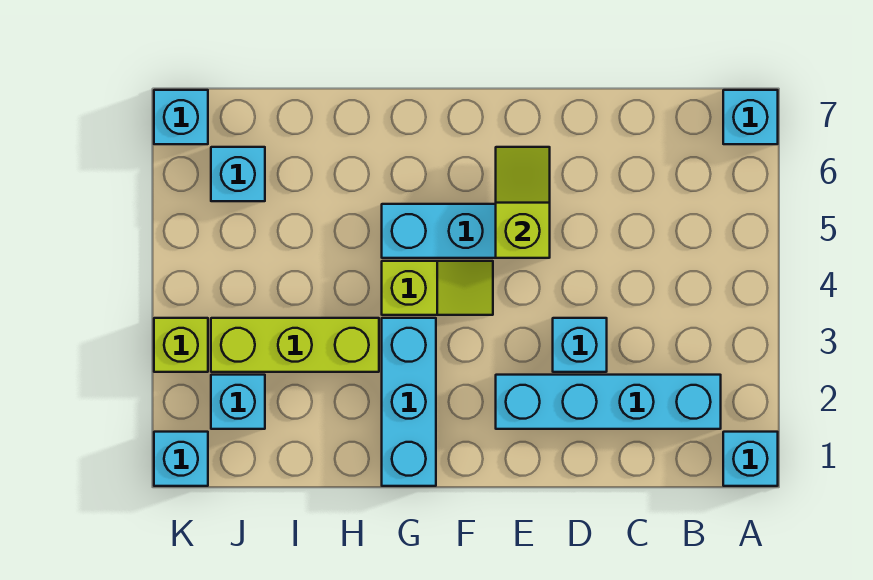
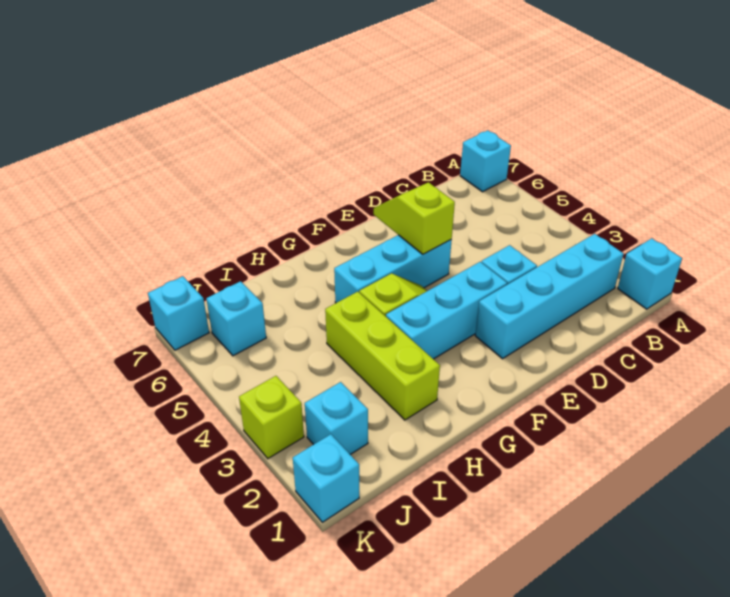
cyan brick G1:G3 level 1 -> cyan brick E3:G3 level 1
lime brick H3:J3 level 1 -> lime brick H2:H4 level 1

